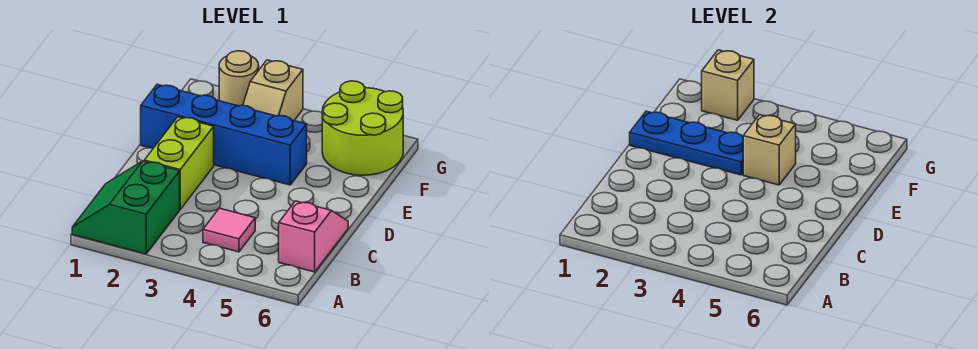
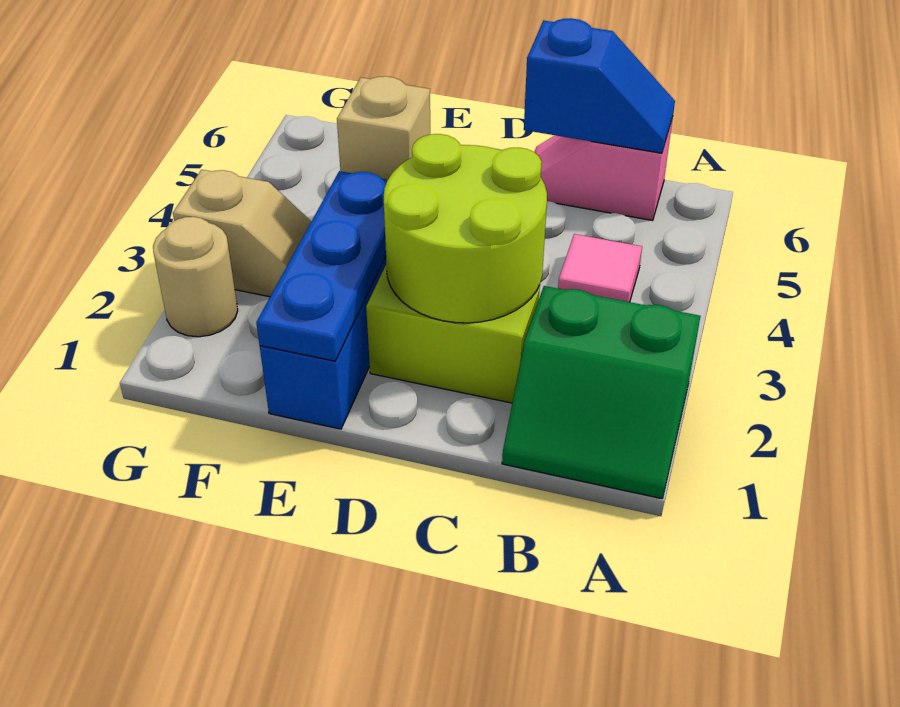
none -> blue slope B6:C6 level 2 top C
lime round brick F5:G6 level 1 -> lime round brick C2:D3 level 2
tan brick G2 level 2 -> none

